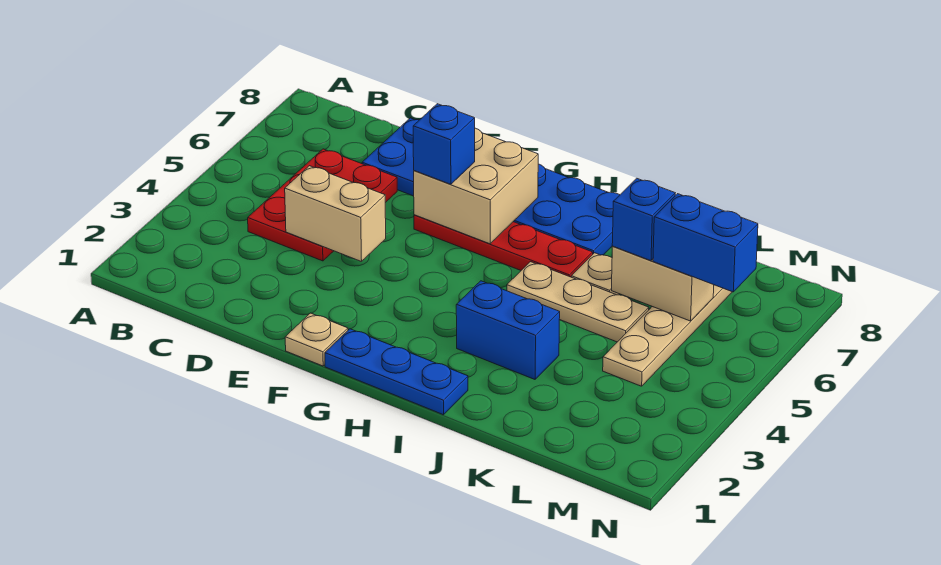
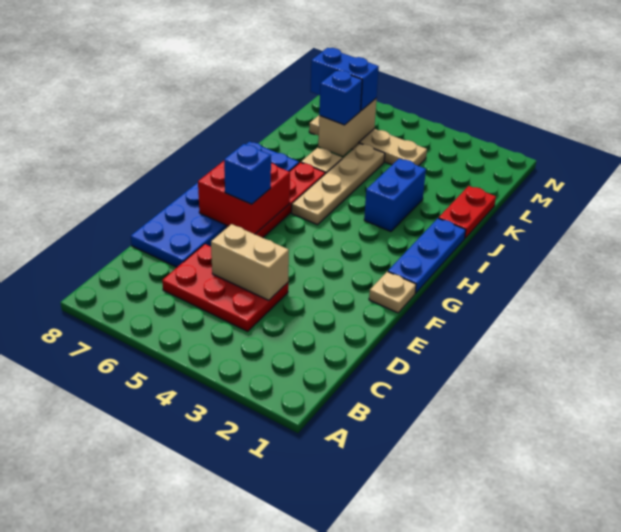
tan brick D4:E4 level 2 -> tan brick D4:D5 level 2
tan brick F6:G7 level 2 -> red brick F6:G7 level 2
tan plate I5:K5 level 1 -> tan plate H5:K5 level 1
none -> red plate J1:K1 level 1
blue brick L6:M6 level 3 -> blue brick L6:L7 level 3

